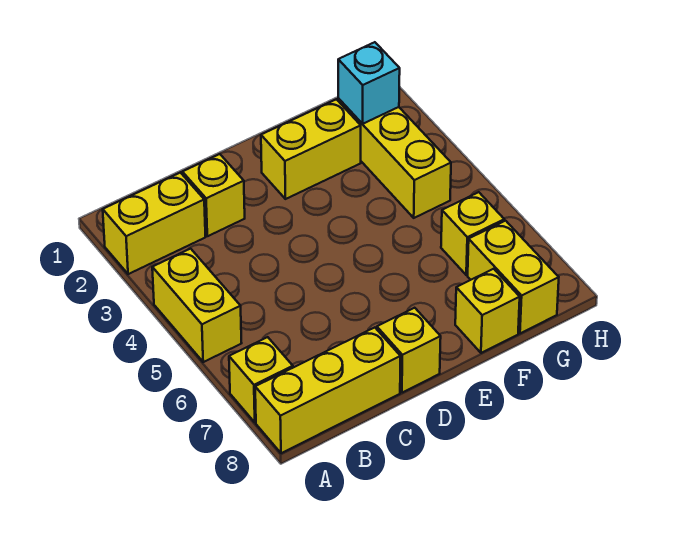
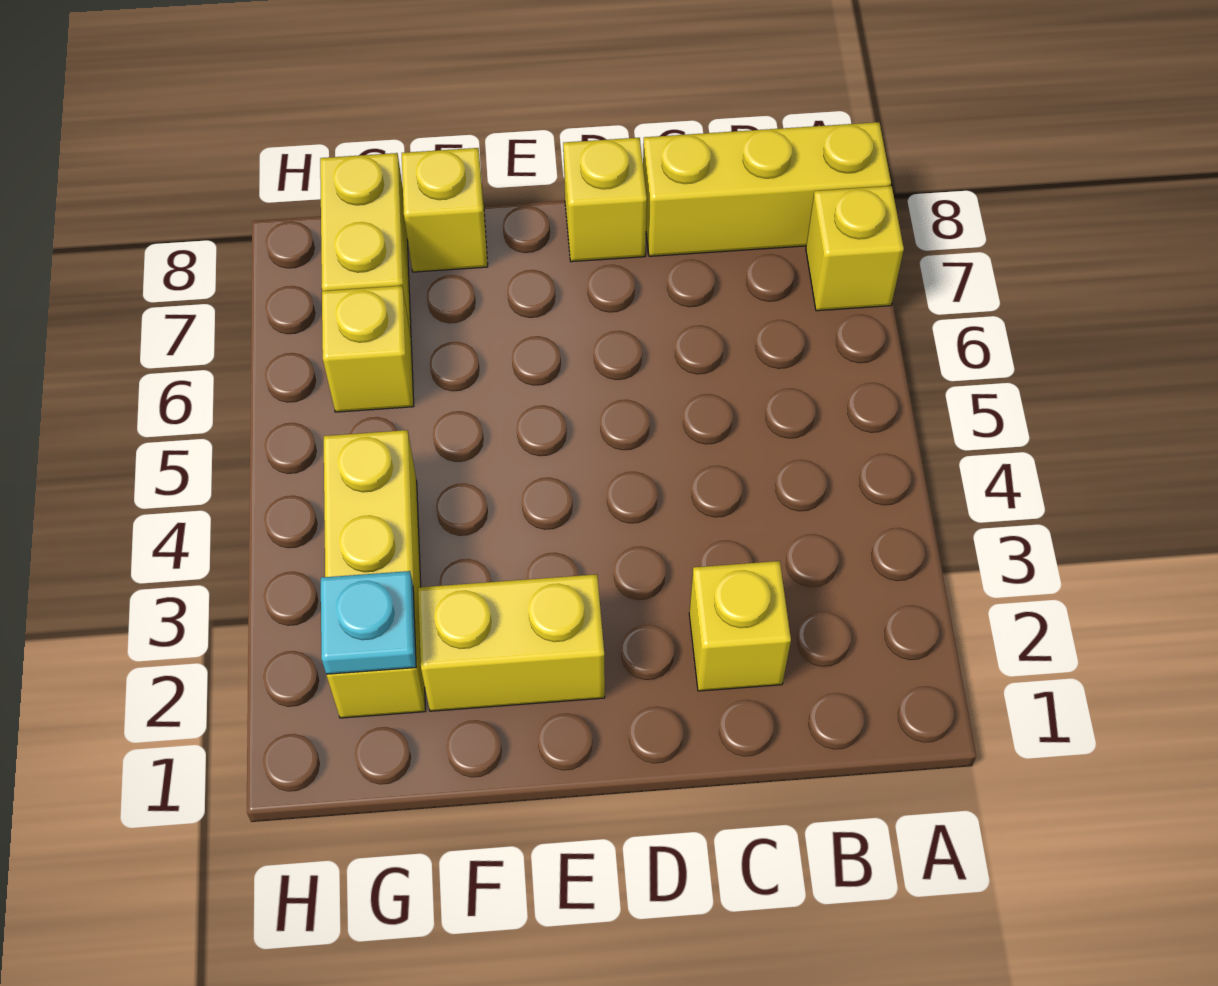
yellow brick A2:B2 level 1 -> none
yellow brick A4:A5 level 1 -> none
cyan brick G2 level 2 -> cyan plate G2 level 2

